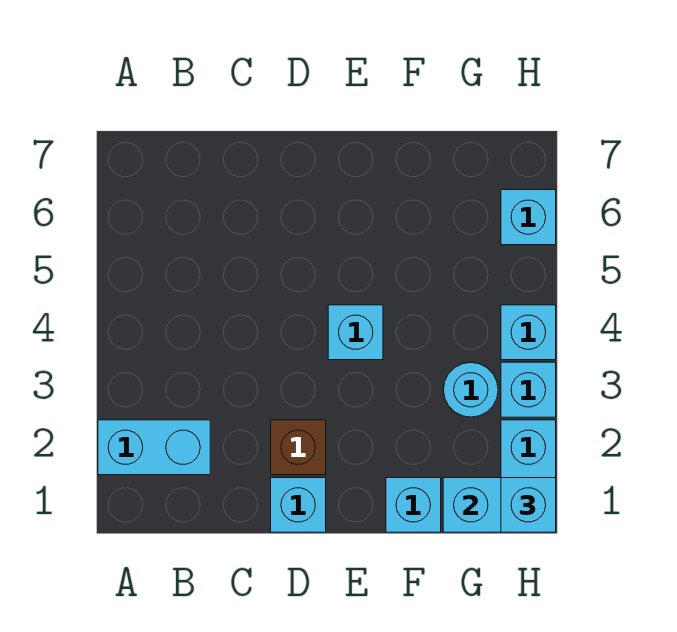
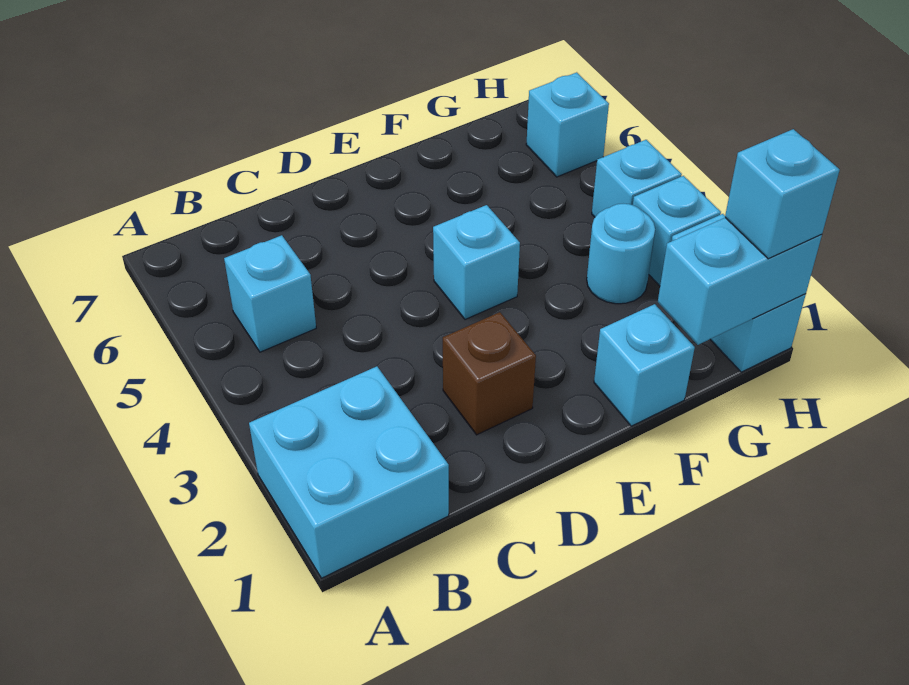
cyan brick A2:B2 level 1 -> cyan brick A1:B2 level 1
cyan brick D1 level 1 -> cyan brick B5 level 1

